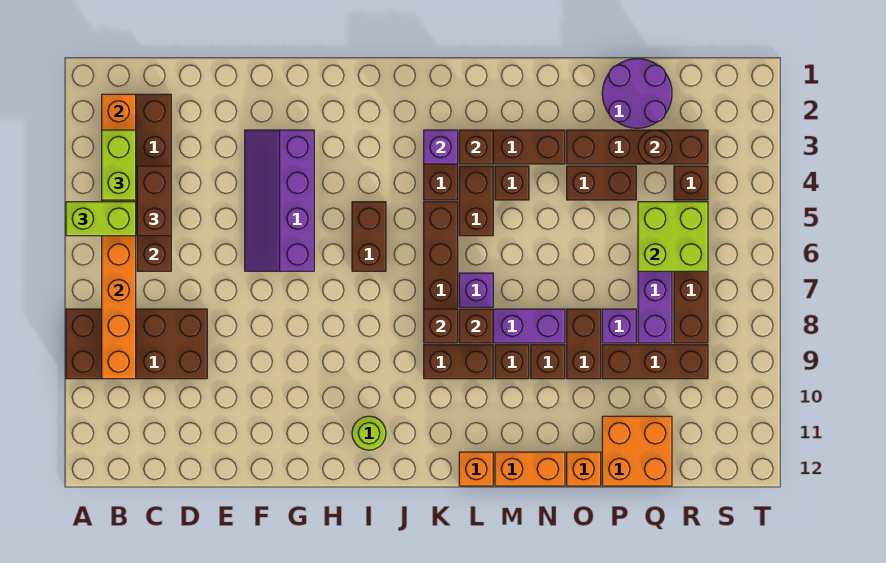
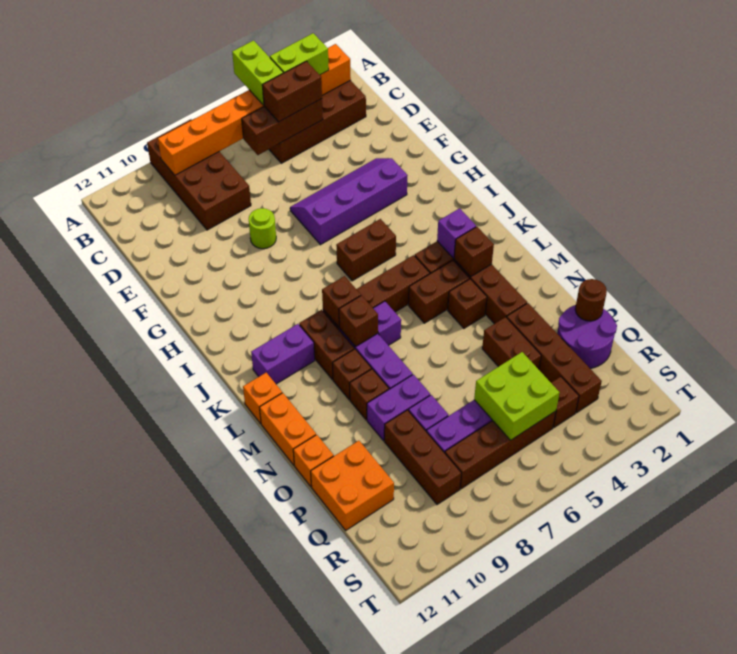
lime round brick I11 level 1 -> lime round brick F8 level 1
none -> purple brick K10:K11 level 1
brown brick O8:O9 level 1 -> purple brick O8:O9 level 1
brown round brick Q3 level 2 -> brown round brick P1 level 2

